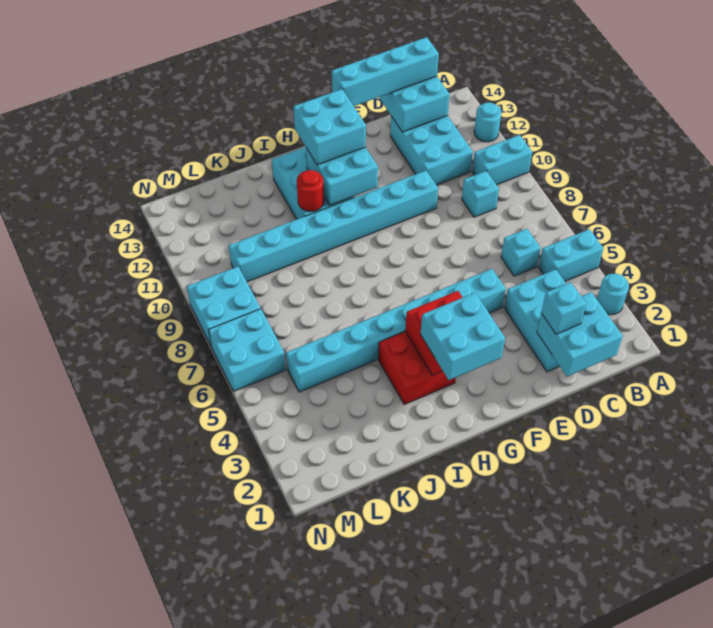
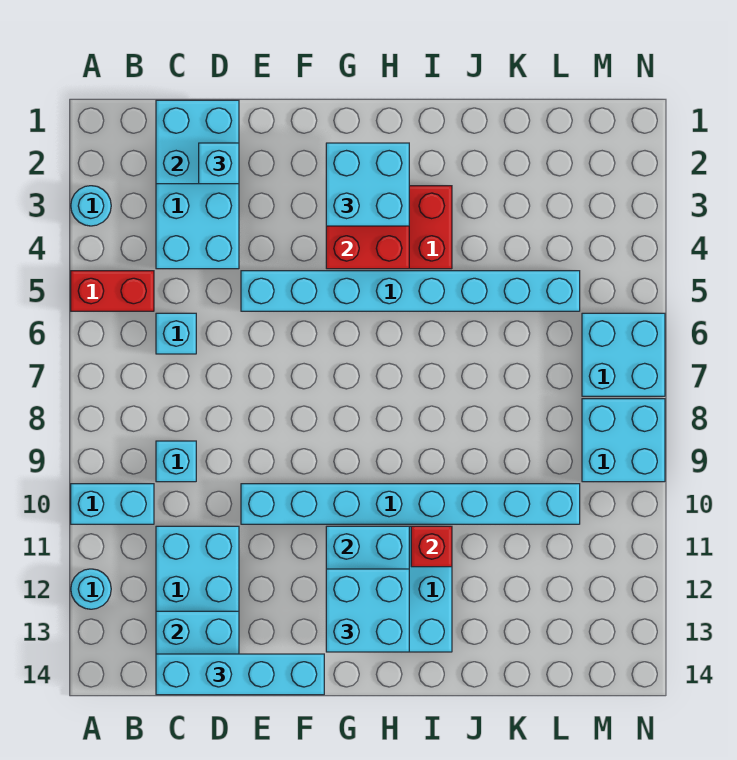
cyan brick A5:B5 level 1 -> red brick A5:B5 level 1
red round brick I11 level 2 -> red brick I11 level 2

